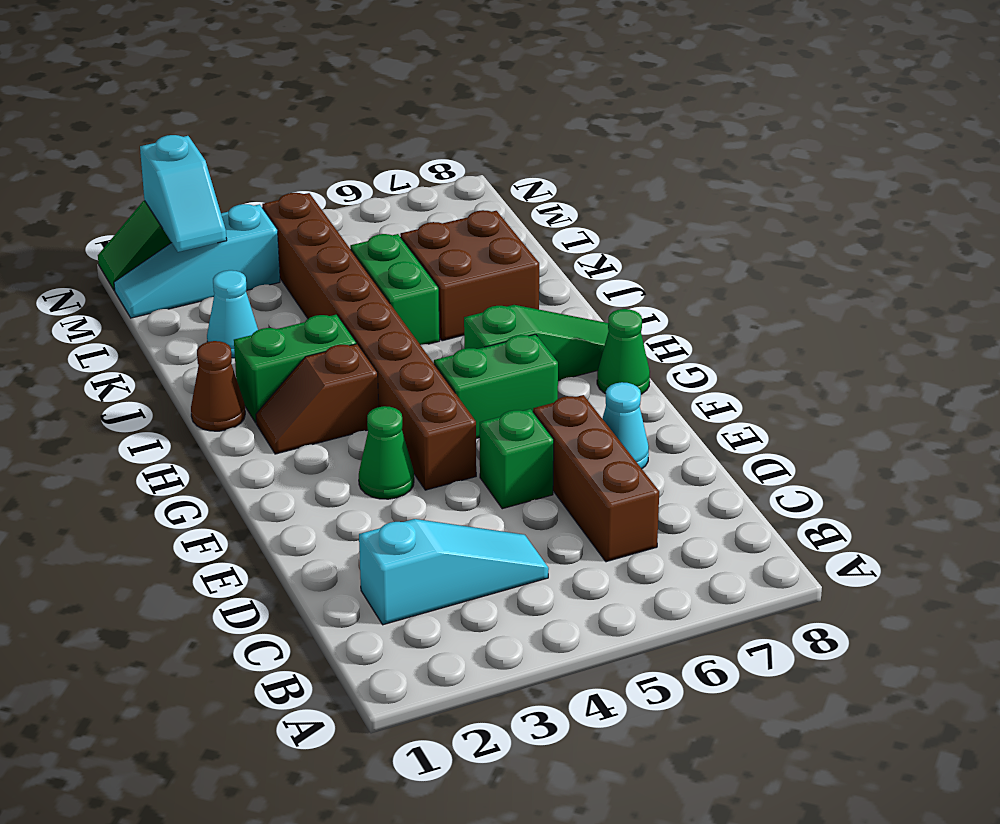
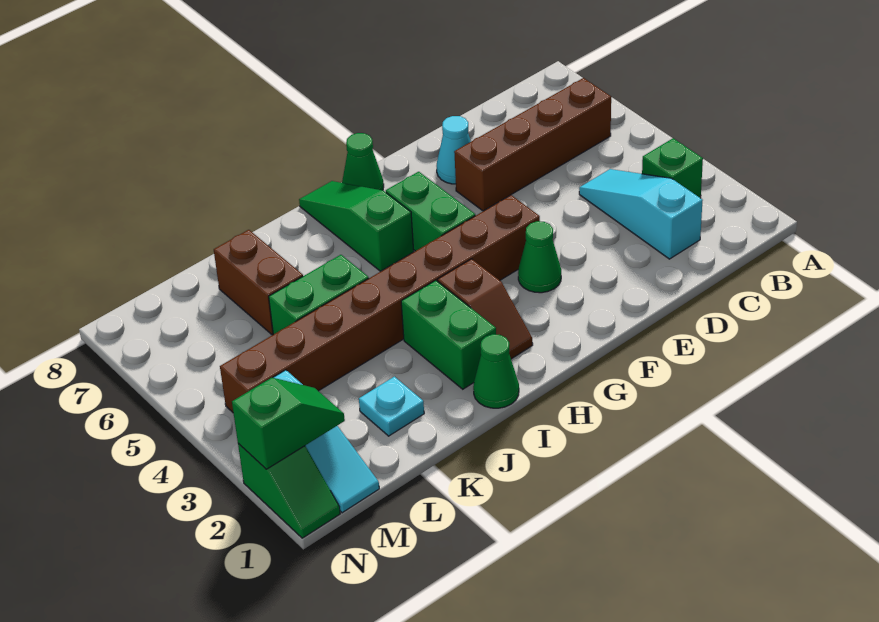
brown brick C6:E6 level 1 -> brown brick B6:E6 level 1
green brick E5 level 1 -> green brick B3 level 1
brown cone I1 level 1 -> green cone I1 level 1
brown brick J6:K7 level 1 -> brown brick K6:K7 level 1
cyan cone K2 level 1 -> cyan plate K2 level 1
cyan slope M2:N2 level 2 top N -> green slope M2:N2 level 2 top N

